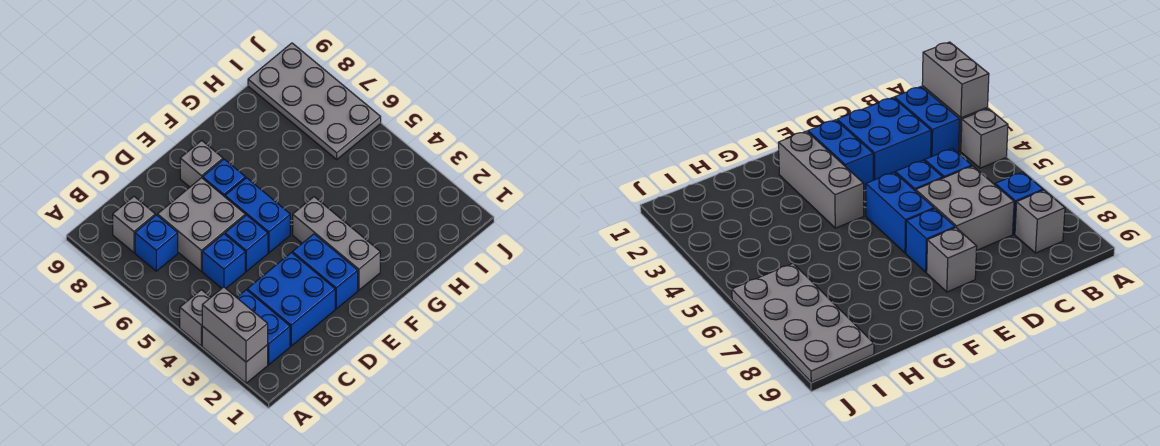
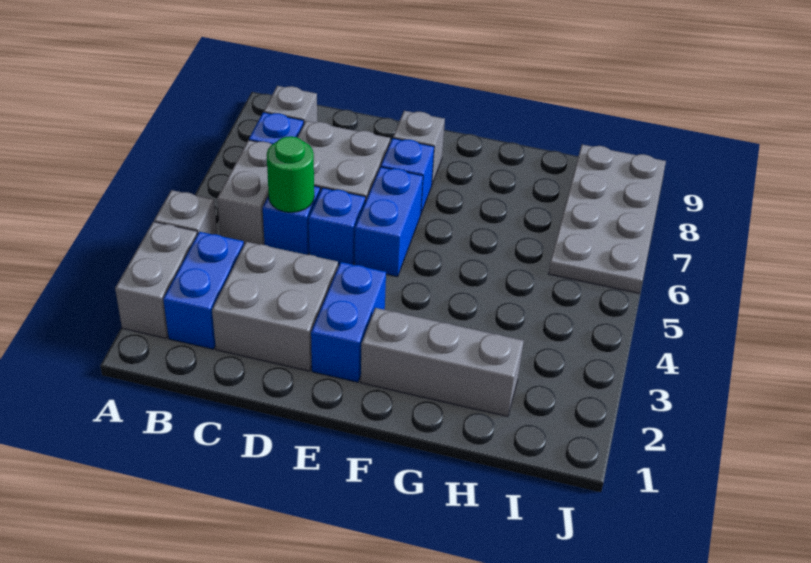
grey brick A2:A3 level 2 -> grey brick B5:B6 level 1
blue brick C2:D3 level 1 -> grey brick C2:D3 level 1
none -> green round brick C5 level 2
grey brick F2:F4 level 1 -> grey brick F2:H2 level 1

